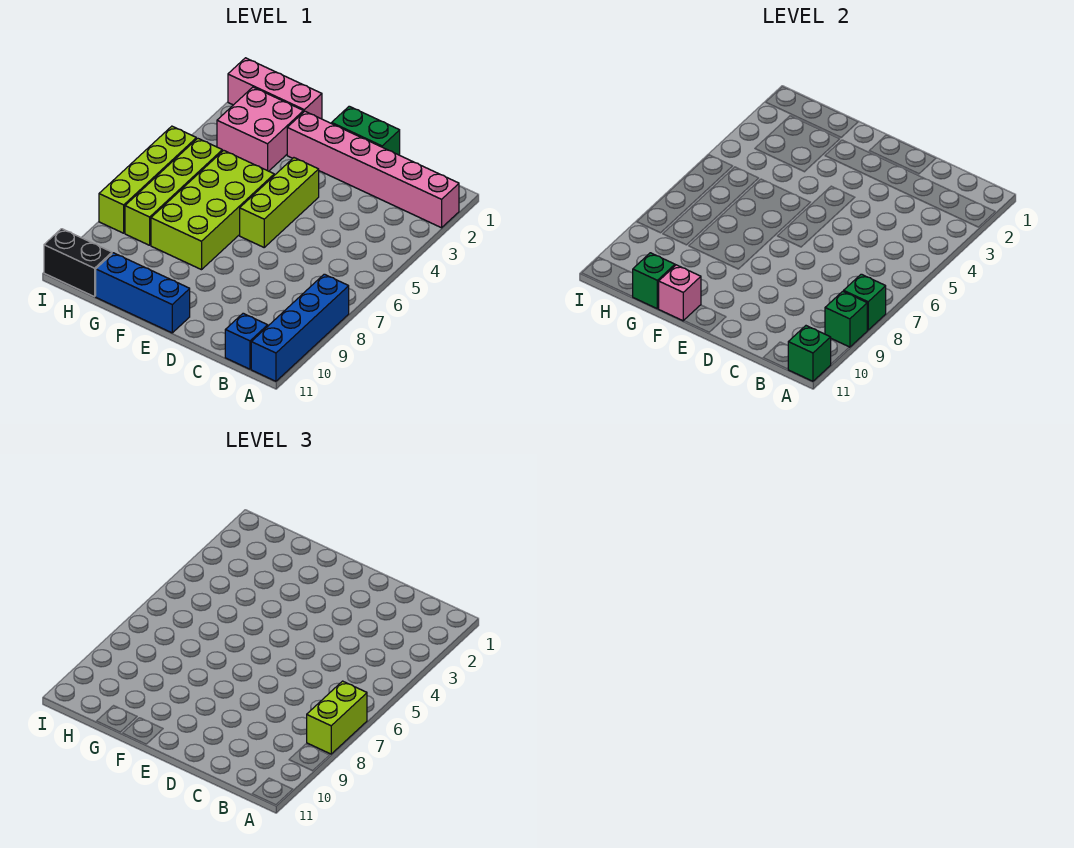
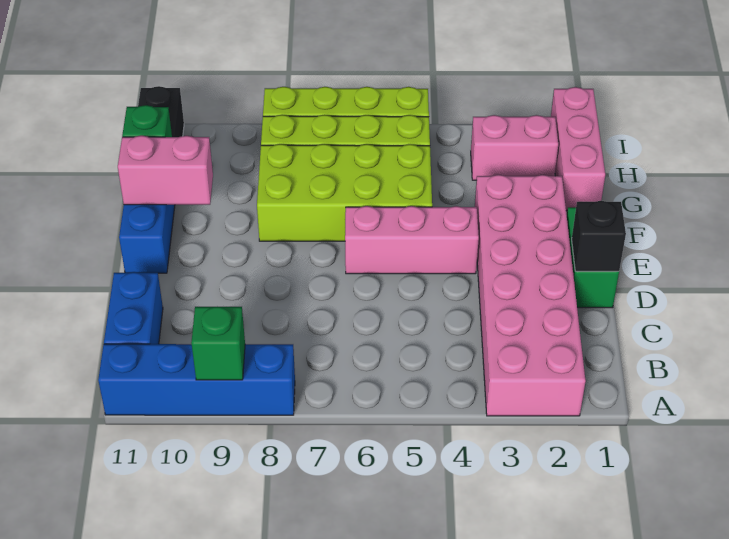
pink brick A2:F2 level 1 -> pink brick A2:F3 level 1
lime brick A7:A8 level 3 -> none
green brick A8 level 2 -> none
green brick A11 level 2 -> none
blue brick B11 level 1 -> blue brick B11:C11 level 1
none -> black brick D1 level 2
lime brick E4:E6 level 1 -> pink brick E4:E6 level 1
pink brick F11 level 2 -> pink brick F10:F11 level 2
pink brick G2:H3 level 1 -> pink brick H2:H3 level 1

